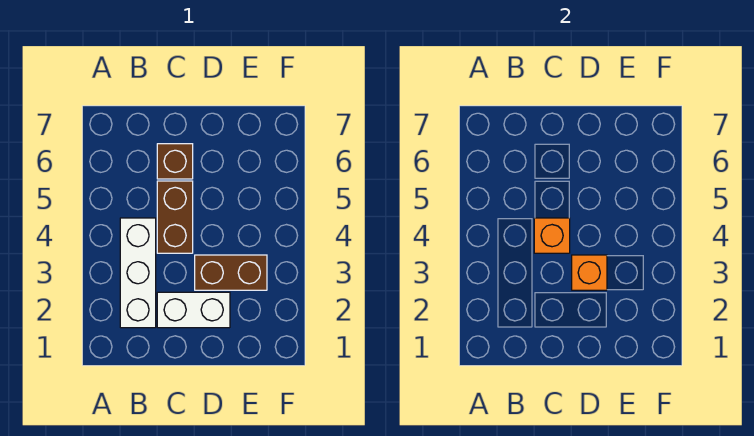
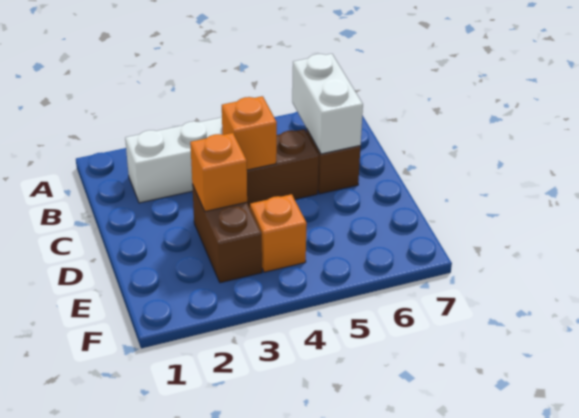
white brick C2:D2 level 1 -> white brick B6:C6 level 2
none -> orange brick E4 level 1

